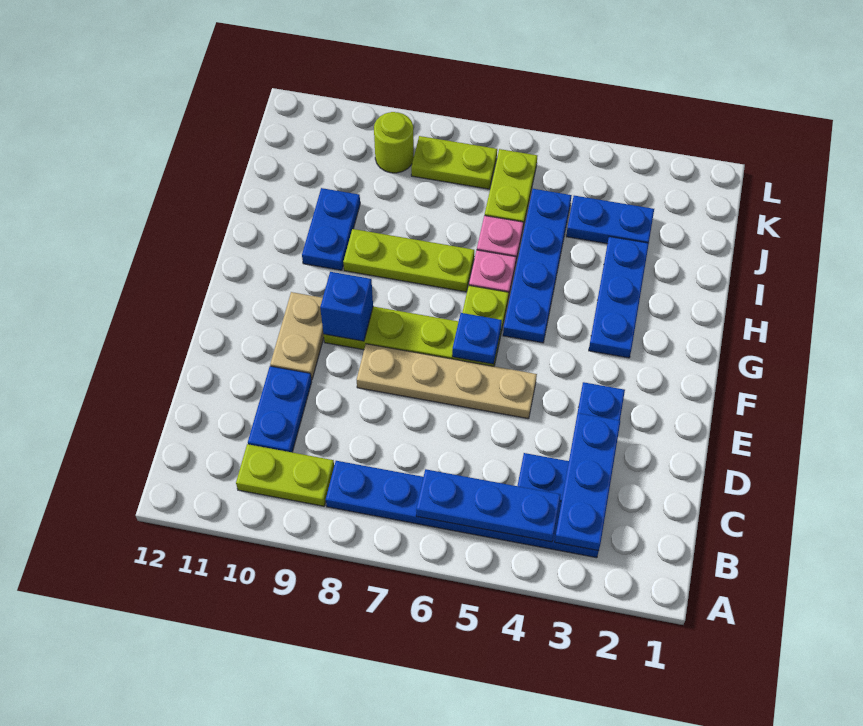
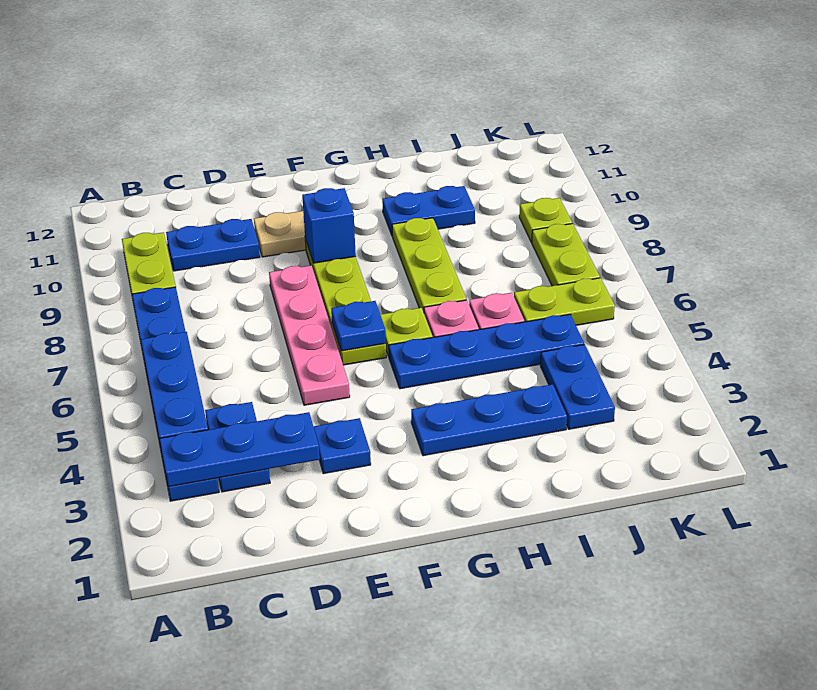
tan plate E5:E8 level 1 -> pink plate E5:E8 level 1
lime round brick K9 level 1 -> lime plate K9 level 1

